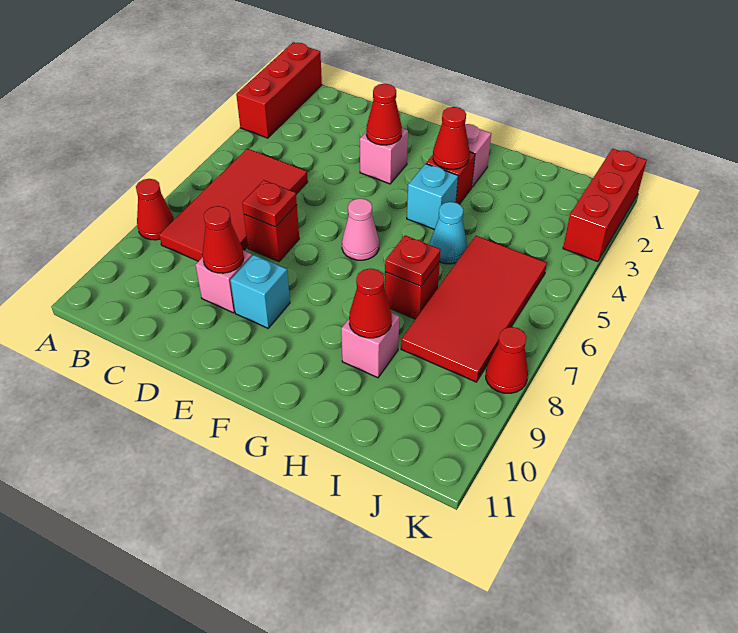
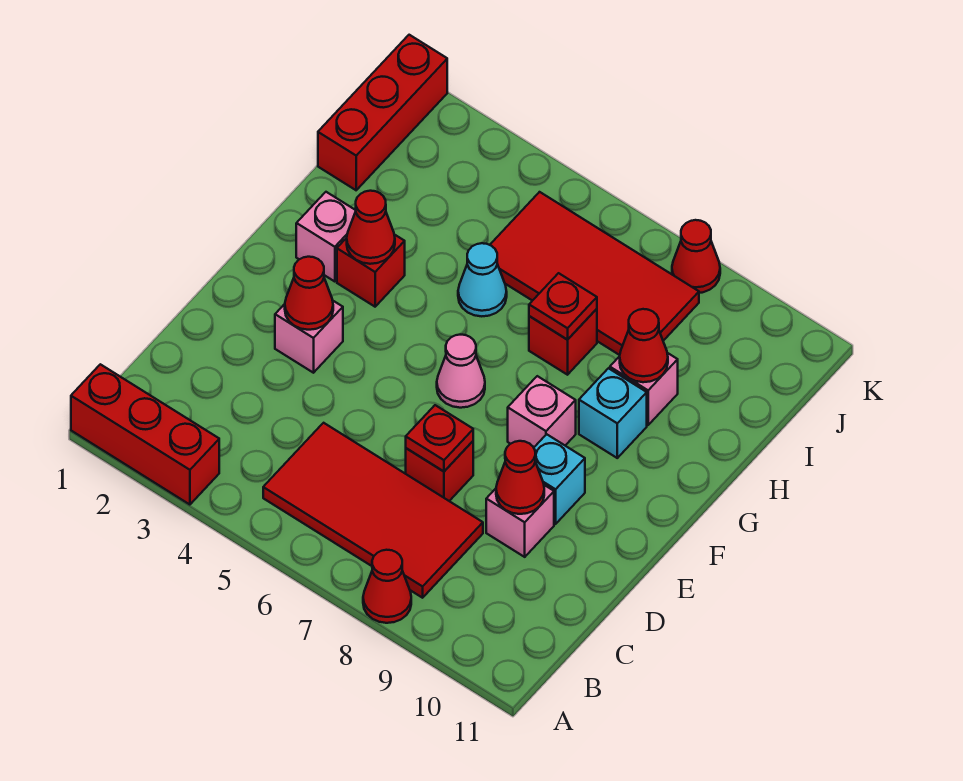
none -> pink brick F8 level 1
cyan brick G4 level 1 -> cyan brick G9 level 1
red brick K1:K3 level 1 -> red brick I1:K1 level 1

